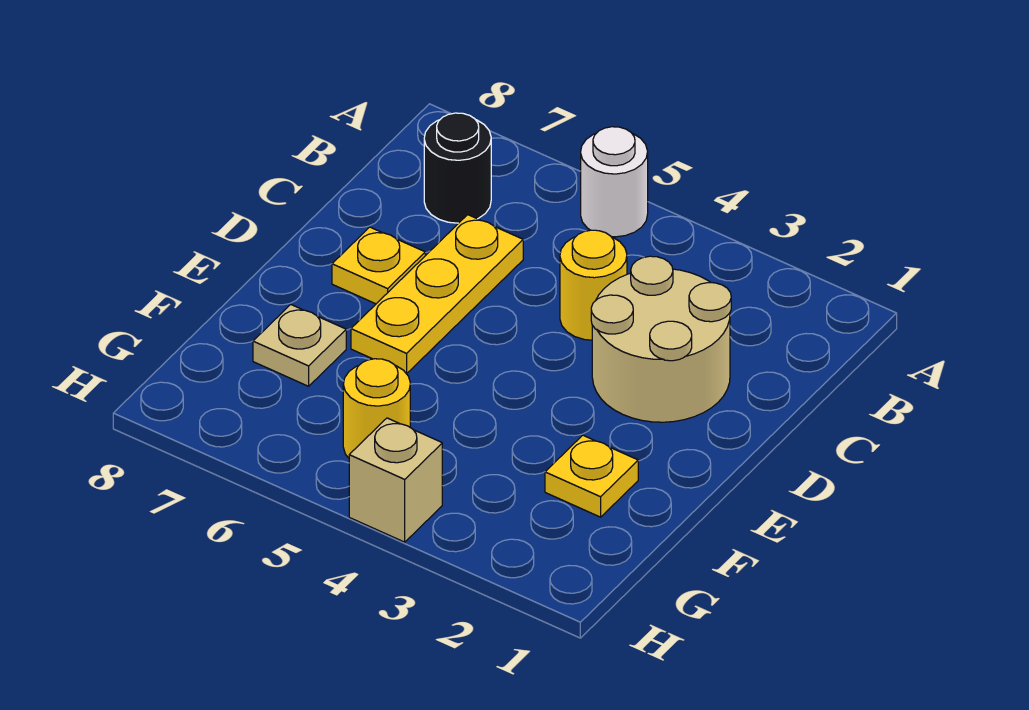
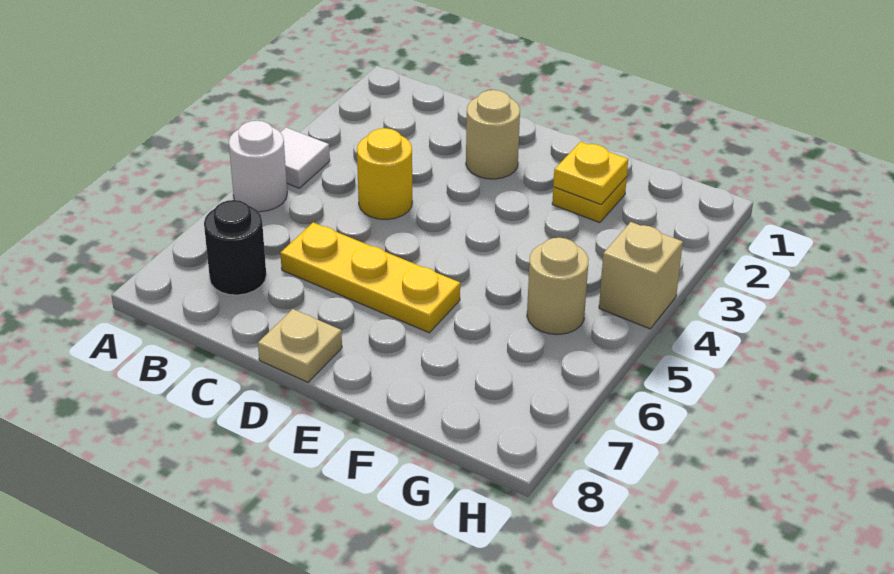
none -> white tile A4 level 1
tan round brick C2:D3 level 1 -> tan round brick D2 level 1
yellow plate D7 level 1 -> yellow plate F2 level 2
tan plate F7 level 1 -> tan plate D8 level 1
yellow round brick G5 level 1 -> tan round brick G5 level 1

